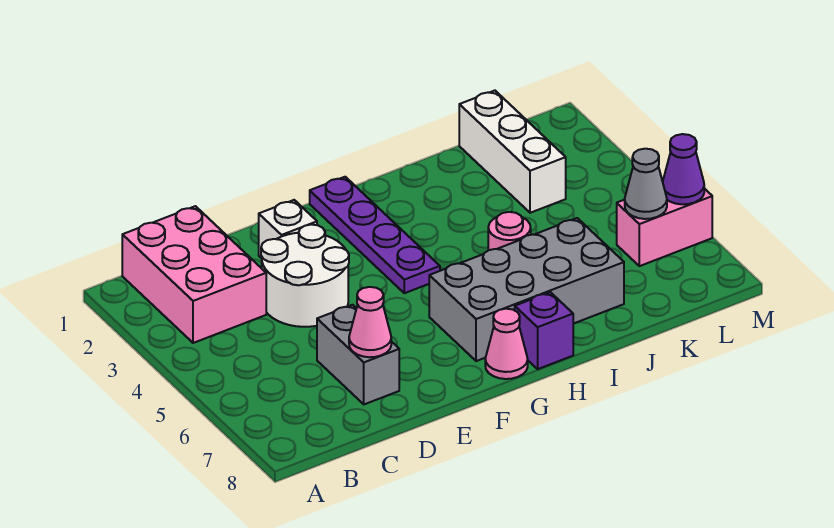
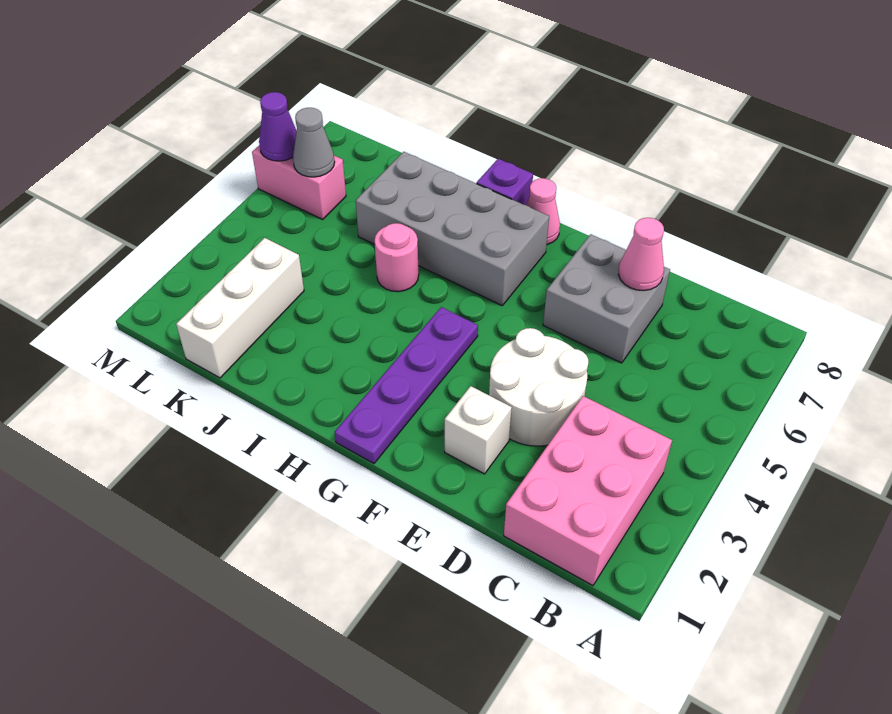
grey brick D6:D7 level 1 -> grey brick D6:E7 level 1

